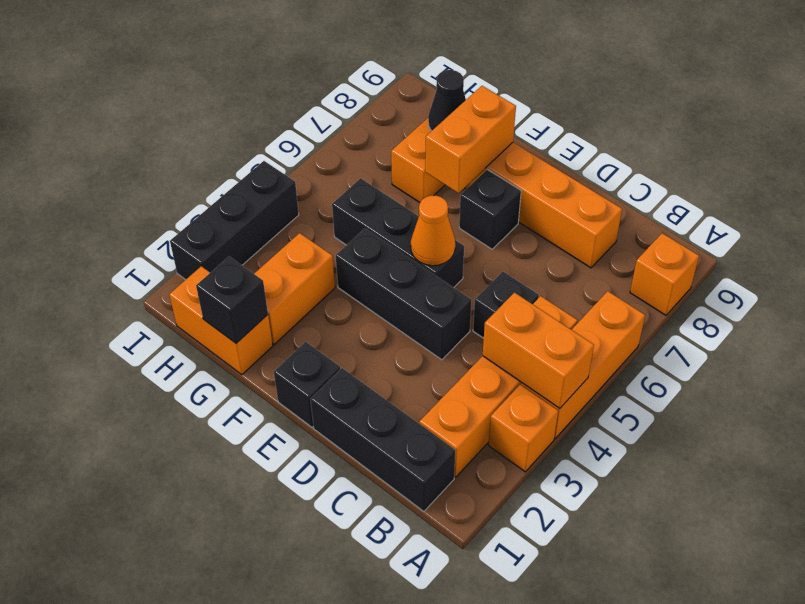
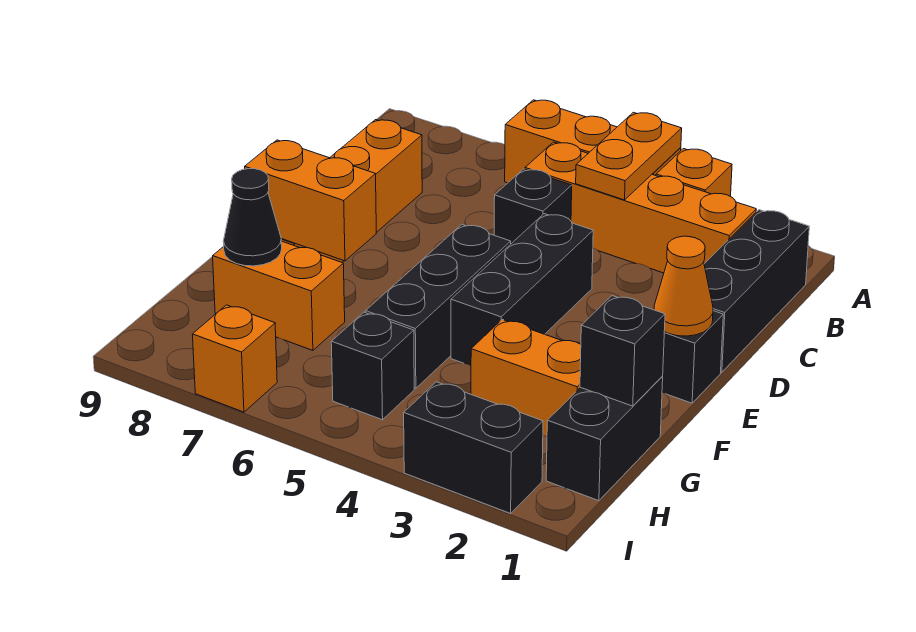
orange brick A4:B4 level 2 -> orange plate A4:B4 level 2
orange brick A8 level 1 -> orange brick I7 level 1
orange cone E5 level 2 -> orange cone E1 level 2
black brick E7 level 1 -> black brick H5 level 1
orange brick G1:H1 level 1 -> black brick G1:H1 level 1
black brick I2:I4 level 1 -> black brick I2:I3 level 1

